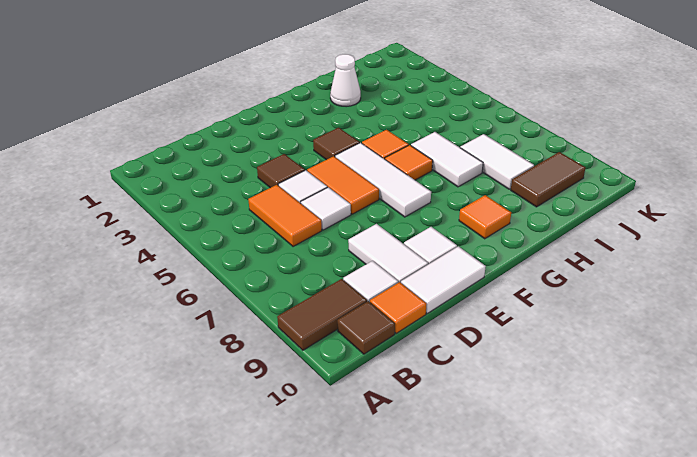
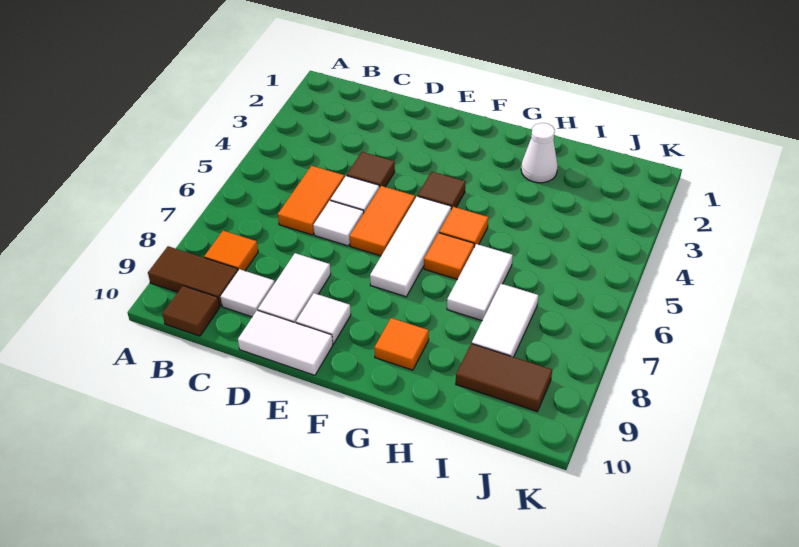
orange tile C10 level 1 -> orange tile B8 level 1

